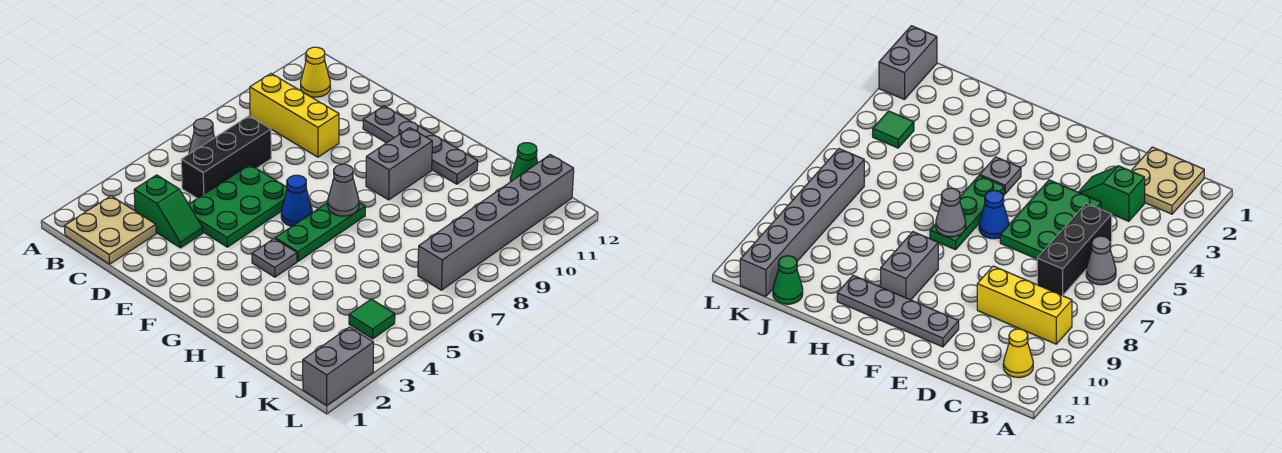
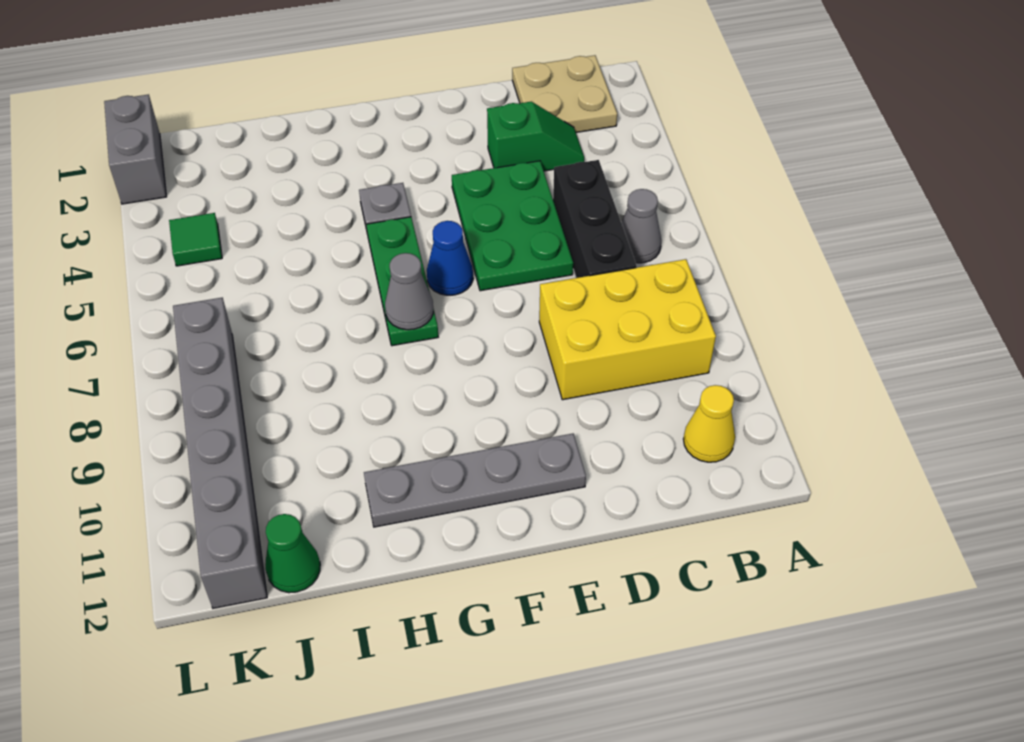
yellow brick B9:D9 level 1 -> yellow brick B8:D9 level 1
green slope C3:D3 level 1 top C -> green slope C3:D3 level 1 top D
grey brick G9:G10 level 1 -> none

